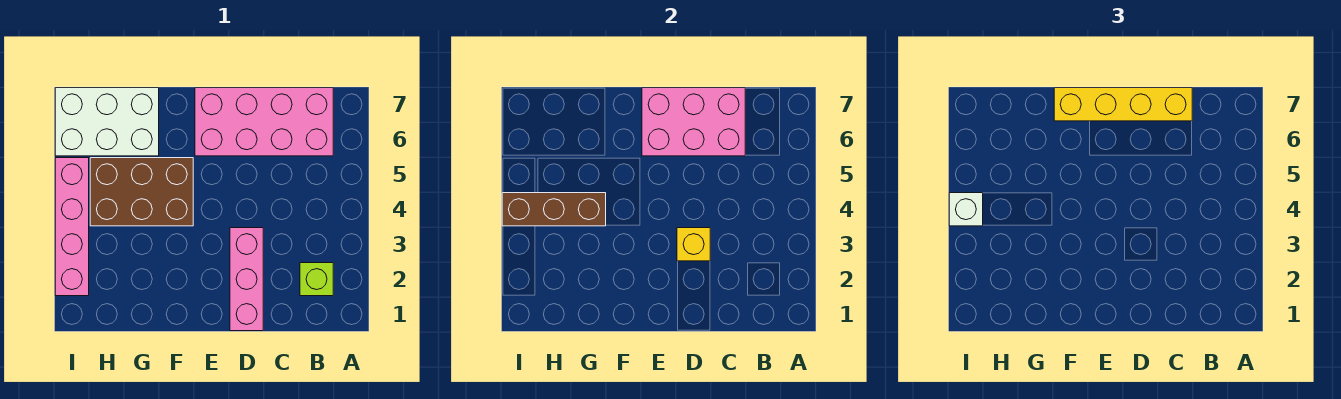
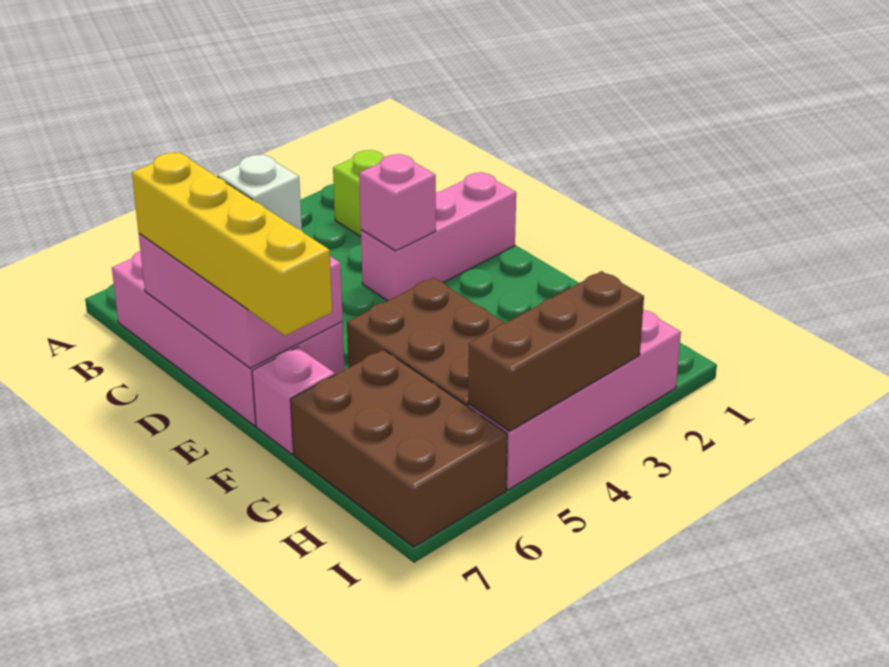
yellow brick D3 level 2 -> pink brick D3 level 2
none -> pink brick F7 level 1
brown brick G4:I4 level 2 -> brown brick I3:I5 level 2
white brick G6:I7 level 1 -> brown brick G6:I7 level 1
white brick I4 level 3 -> white brick D6 level 3

